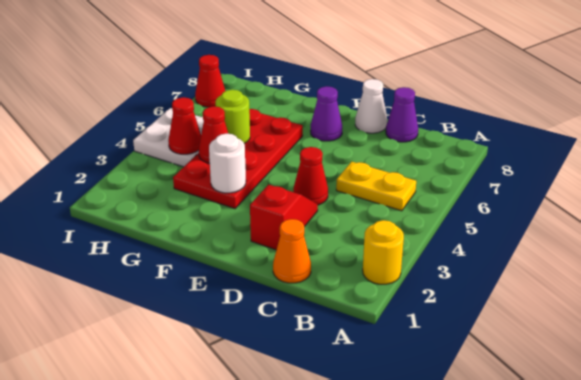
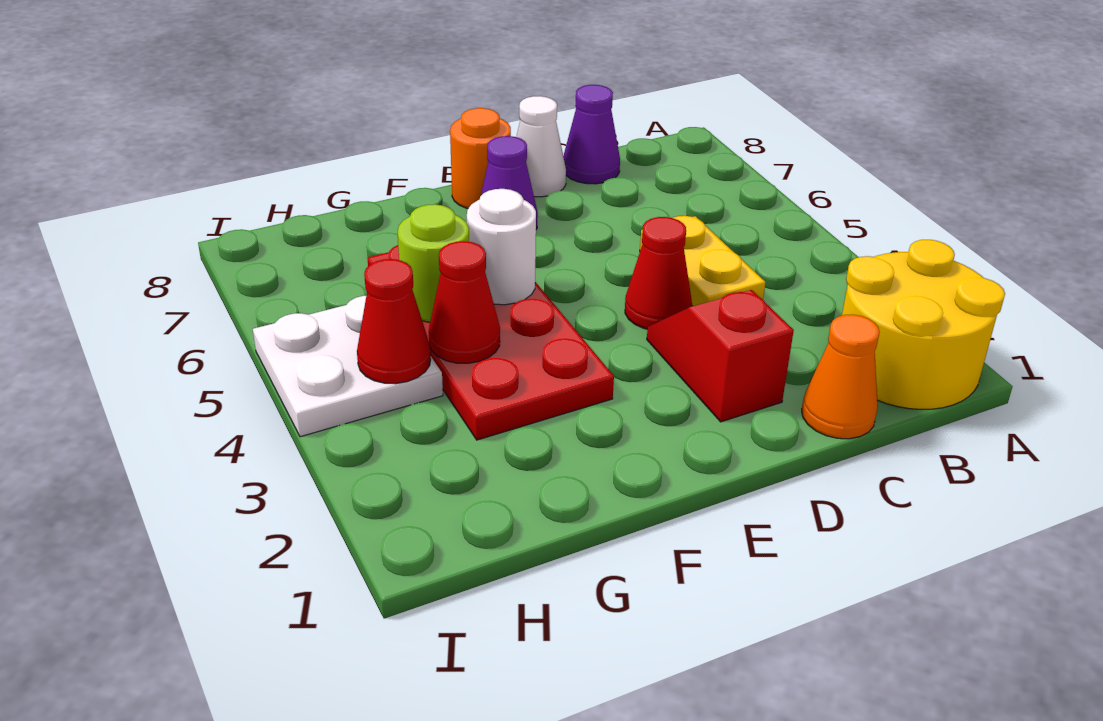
yellow round brick A2 level 1 -> yellow round brick A1:B2 level 1
yellow plate B5:C5 level 1 -> yellow plate C4:C5 level 1
none -> orange round brick E8 level 1
white round brick F3 level 2 -> white round brick F5 level 2
red cone I7 level 1 -> none

